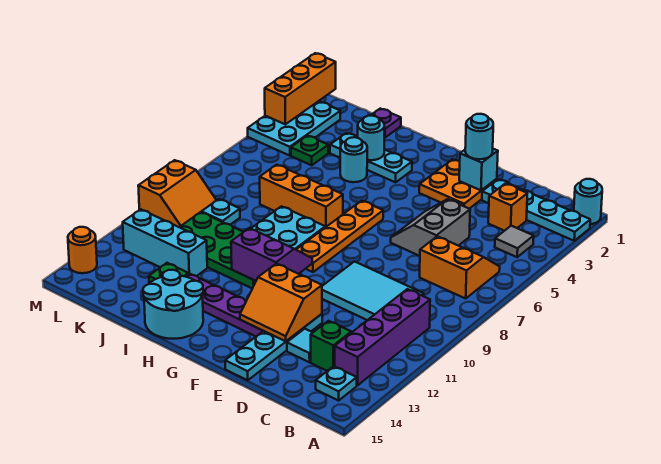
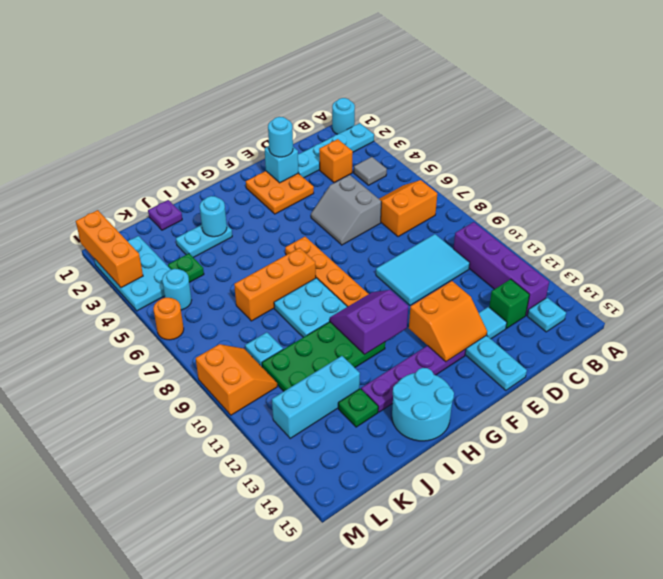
cyan plate H3:J3 level 1 -> cyan plate I3:J3 level 1
cyan round brick I4 level 1 -> cyan round brick L5 level 1
orange round brick M14 level 1 -> orange round brick M6 level 1

